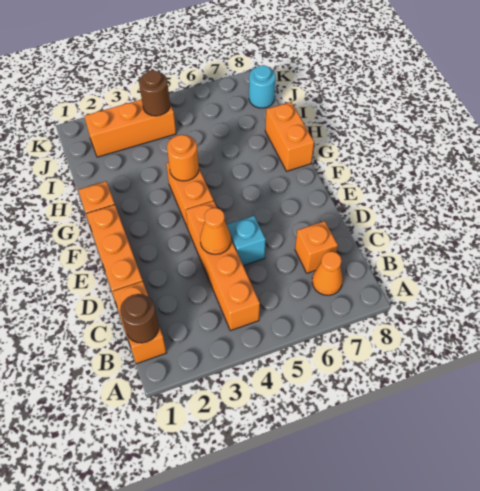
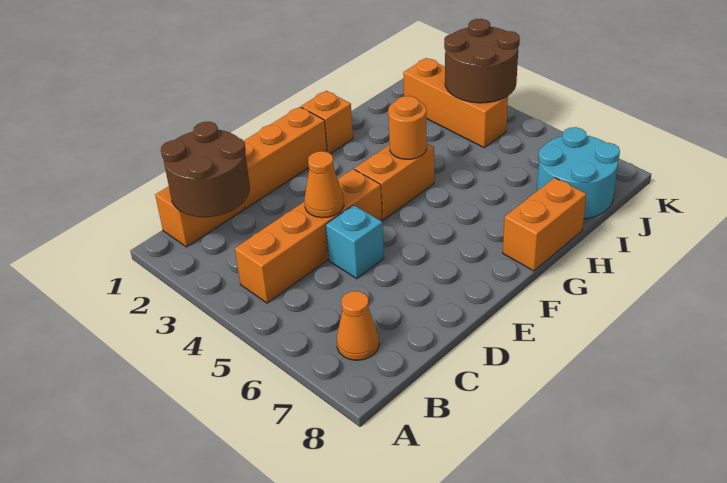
brown round brick B1 level 2 -> brown round brick B1:C2 level 2
orange brick C7 level 1 -> none
brown round brick J4 level 2 -> brown round brick J3:K4 level 2
cyan round brick J8 level 1 -> cyan round brick I7:J8 level 1

